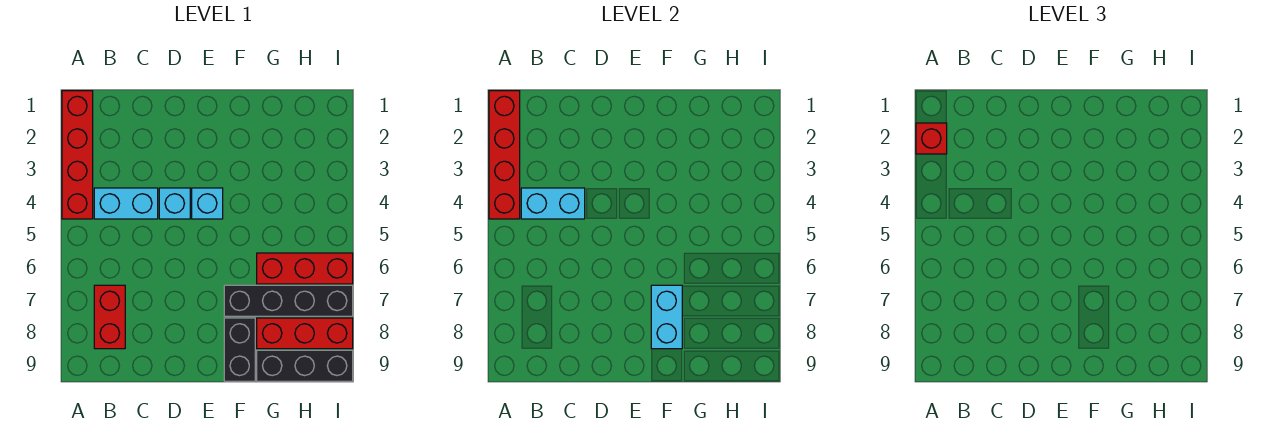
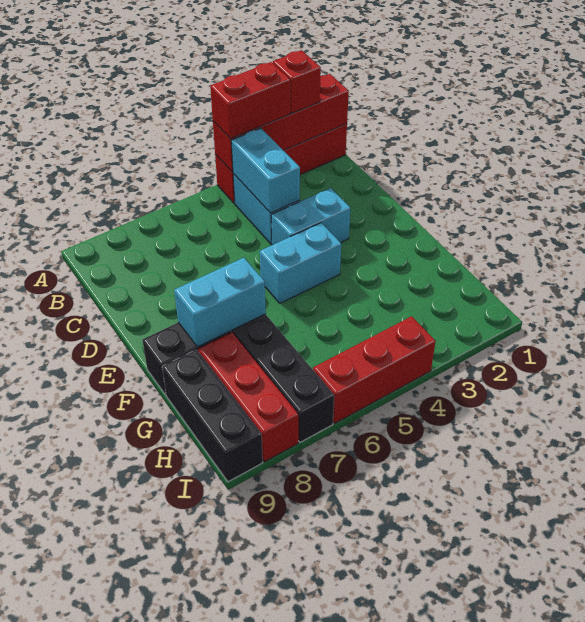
red brick B7:B8 level 1 -> red brick A3:A4 level 3
cyan brick D4 level 1 -> cyan brick D3:D4 level 1
cyan brick E4 level 1 -> cyan brick E4:E5 level 1
red brick G6:I6 level 1 -> red brick I4:I6 level 1

